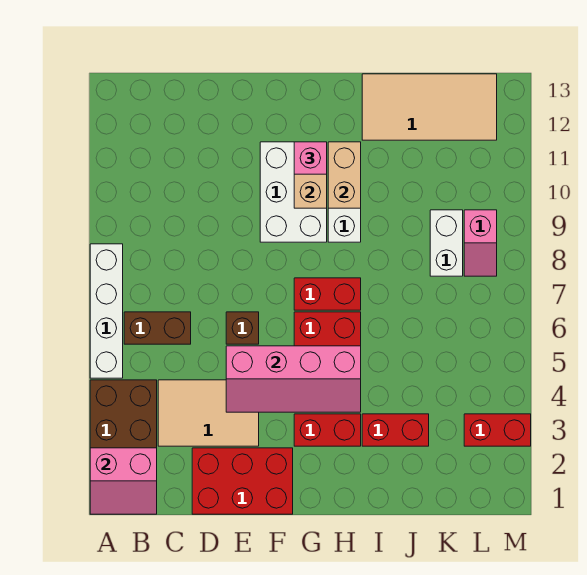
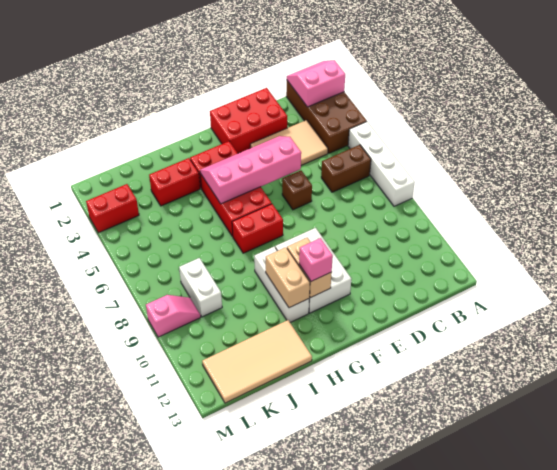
pink slope L8:L9 level 1 top 9 -> pink slope L9:M9 level 1 top M

